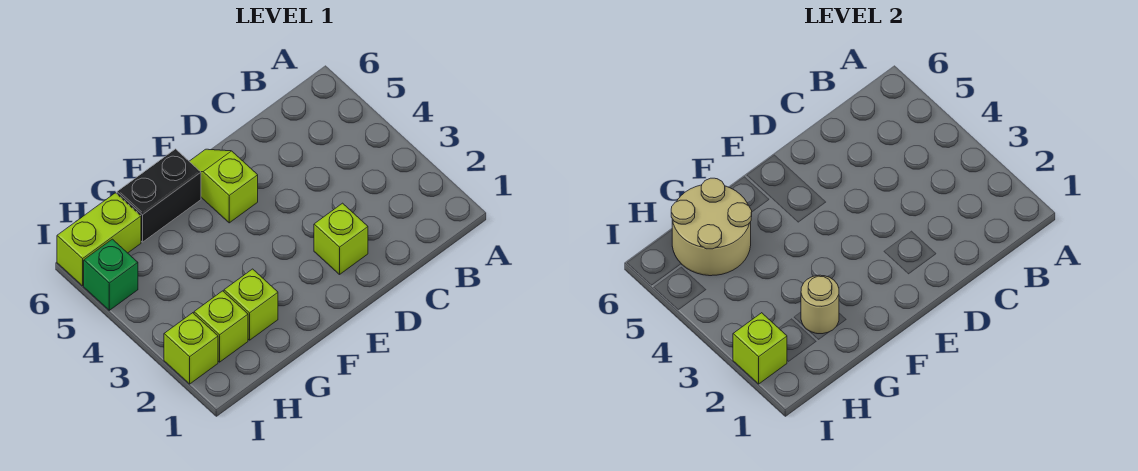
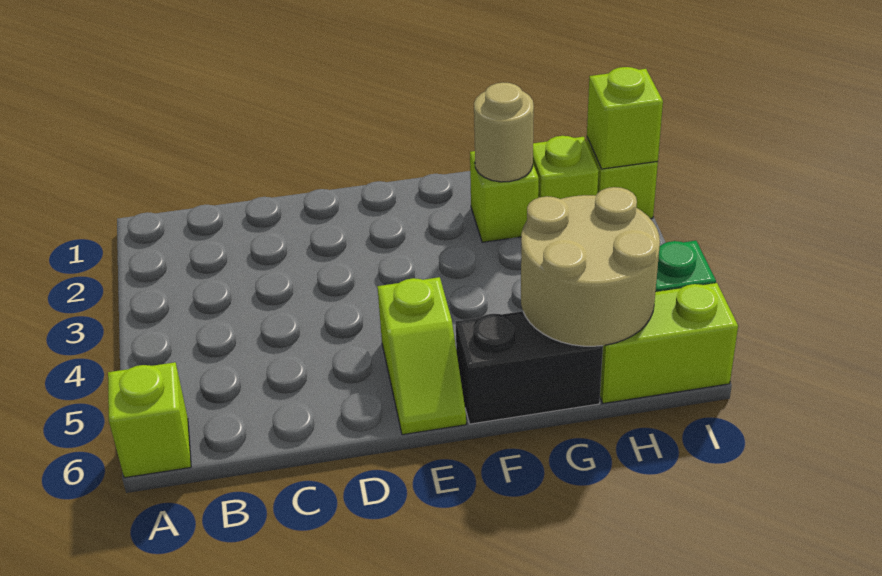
lime brick D2 level 1 -> lime brick A6 level 1

